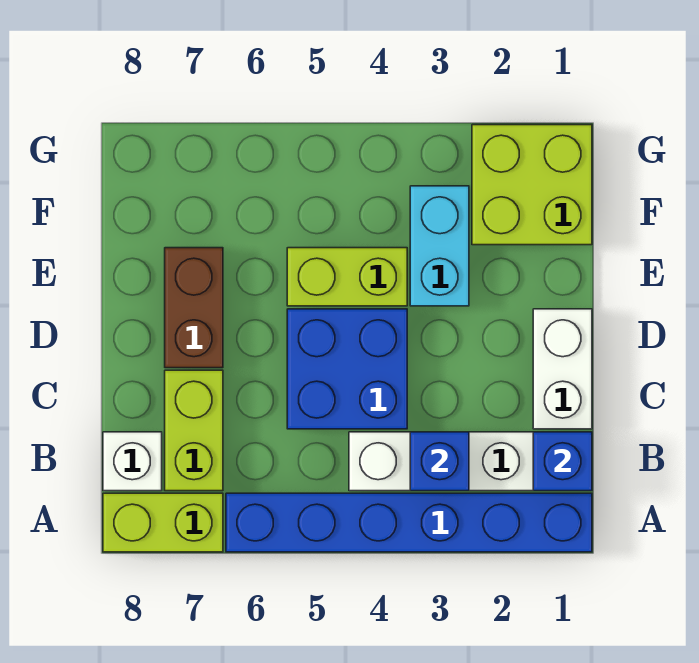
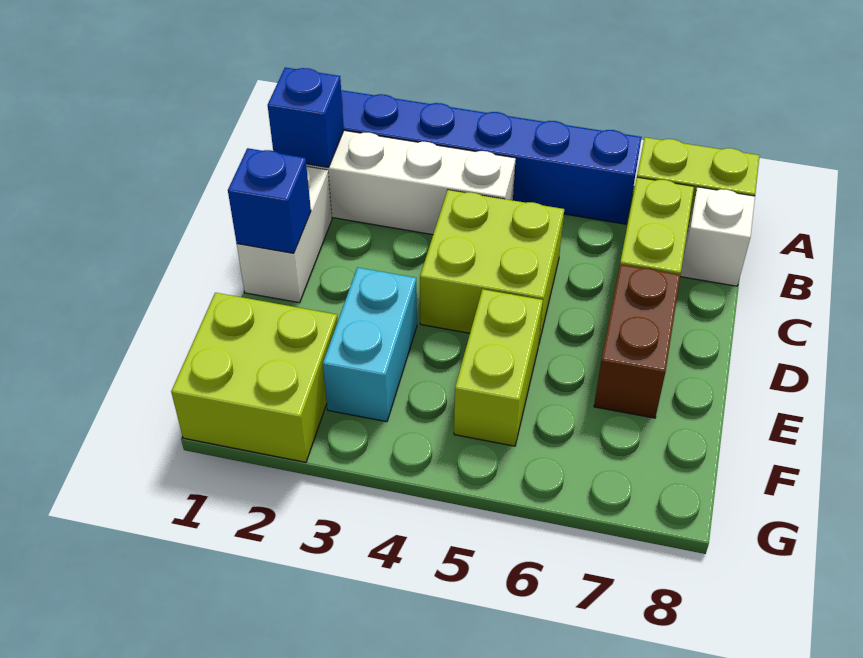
blue brick B3 level 2 -> blue brick D1 level 2
blue brick C4:D5 level 1 -> lime brick C4:D5 level 1
lime brick E4:E5 level 1 -> lime brick E5:F5 level 1

